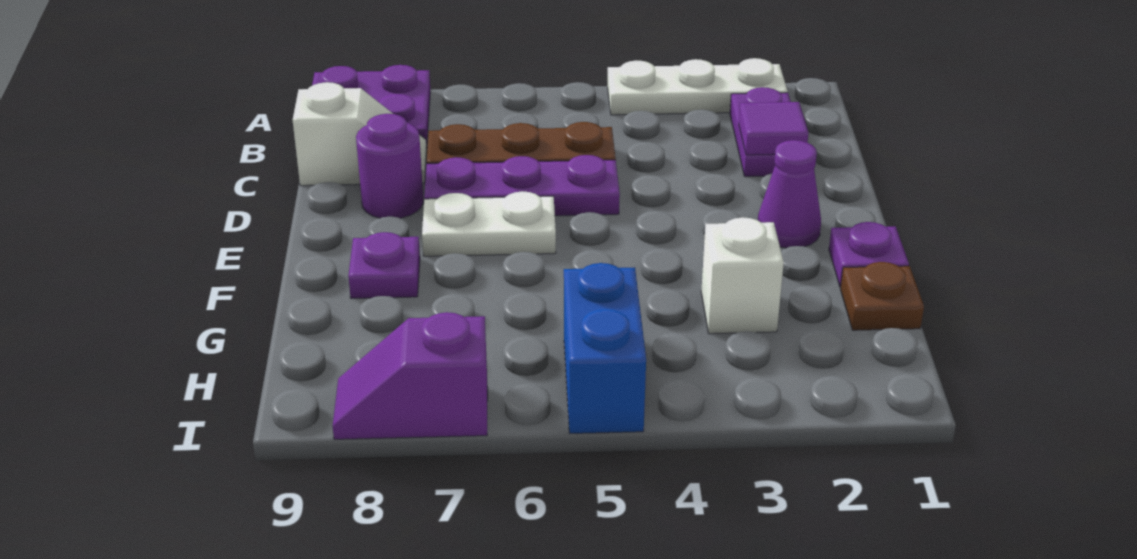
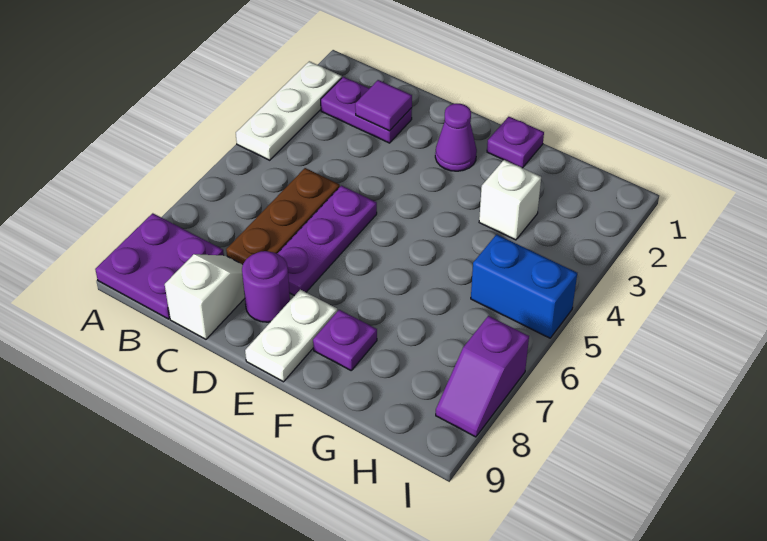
white plate E6:E7 level 1 -> white plate E8:E9 level 1
brown plate G1 level 1 -> none

